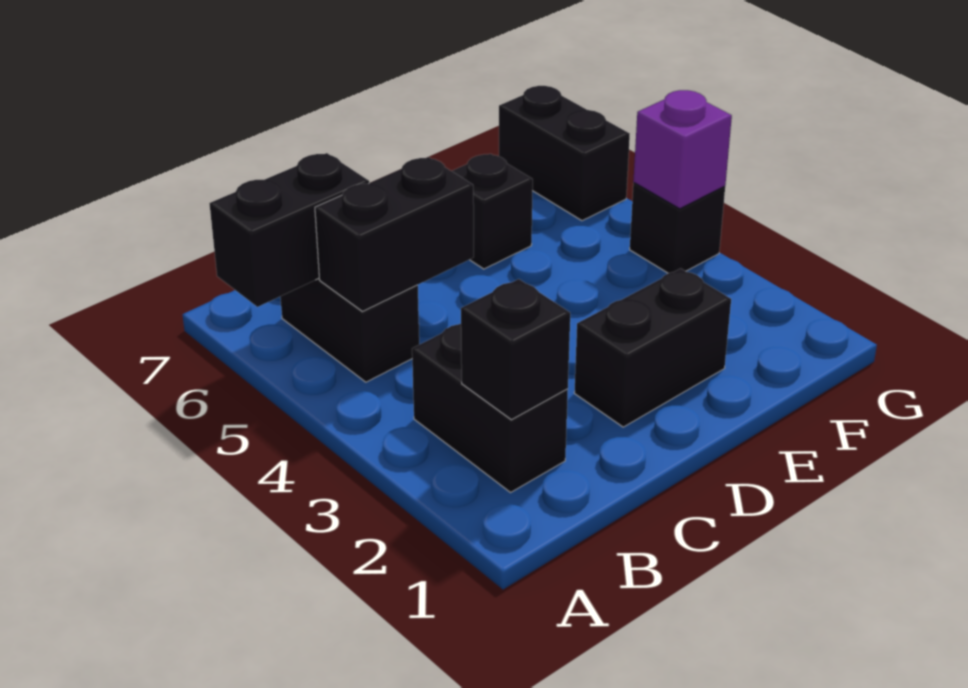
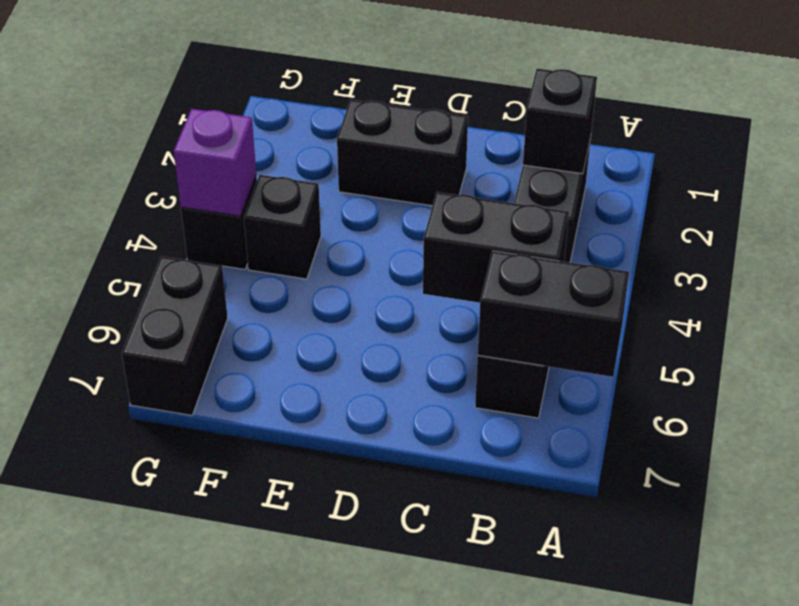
black brick E6 level 1 -> black brick F4 level 1

